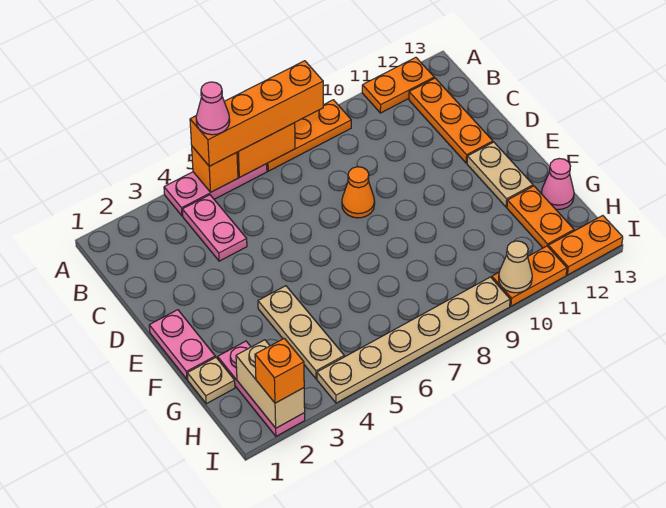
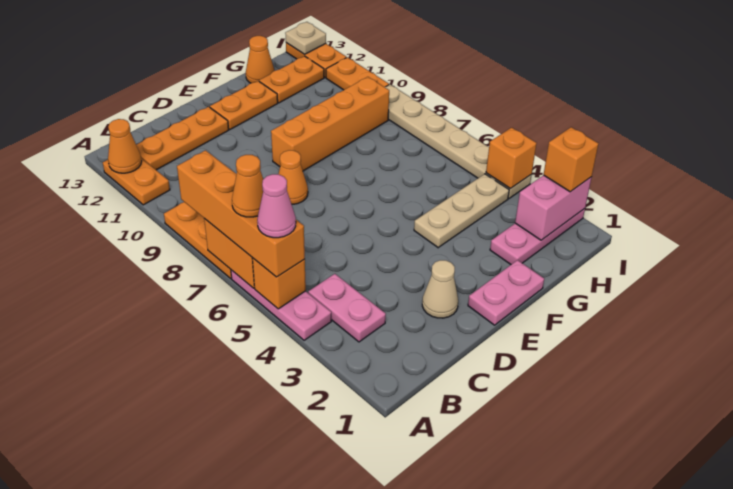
none -> orange cone A6 level 4
none -> orange cone A12 level 2
pink plate B4:C4 level 1 -> pink plate B3:B4 level 1
none -> orange brick E9:H9 level 1
tan plate E12:F12 level 1 -> orange plate E12:F12 level 1
tan plate G1 level 1 -> tan plate I13 level 2
pink cone G13 level 1 -> orange cone G13 level 1
tan brick H2:I2 level 2 -> pink brick H2:I2 level 2
none -> orange brick I4 level 2
tan cone I10 level 2 -> tan cone D2 level 1

